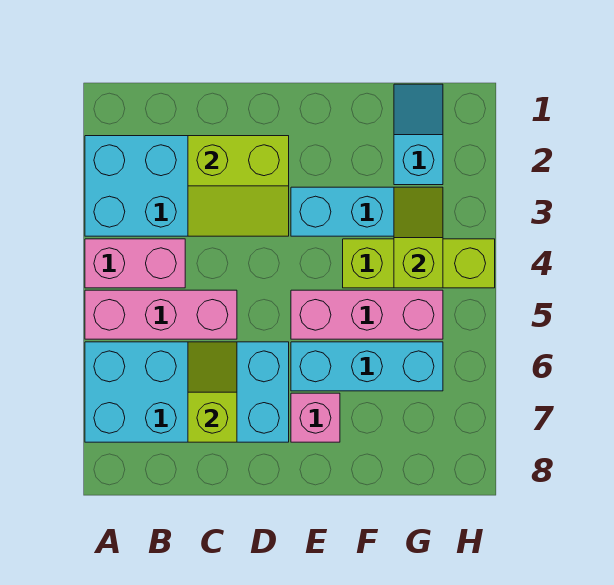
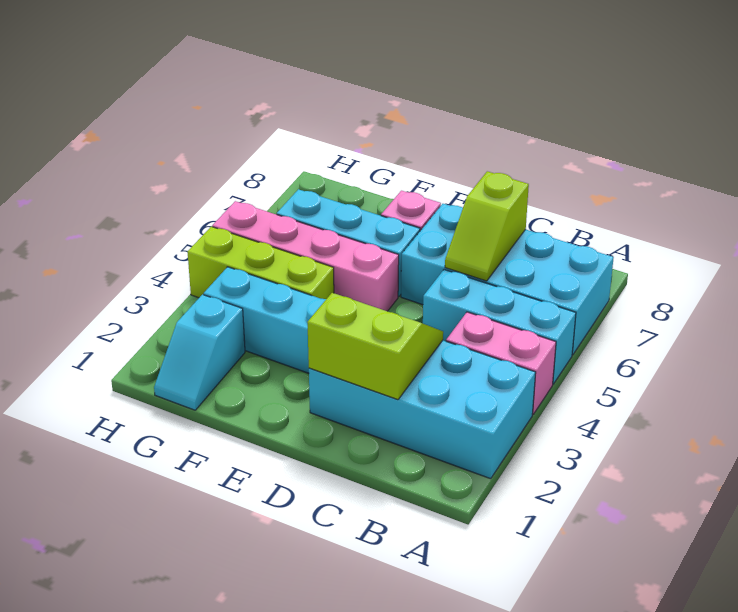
pink brick A5:C5 level 1 -> cyan brick A5:C5 level 1
pink brick E5:G5 level 1 -> pink brick E5:H5 level 1
lime slope G3:G4 level 2 top 4 -> none

